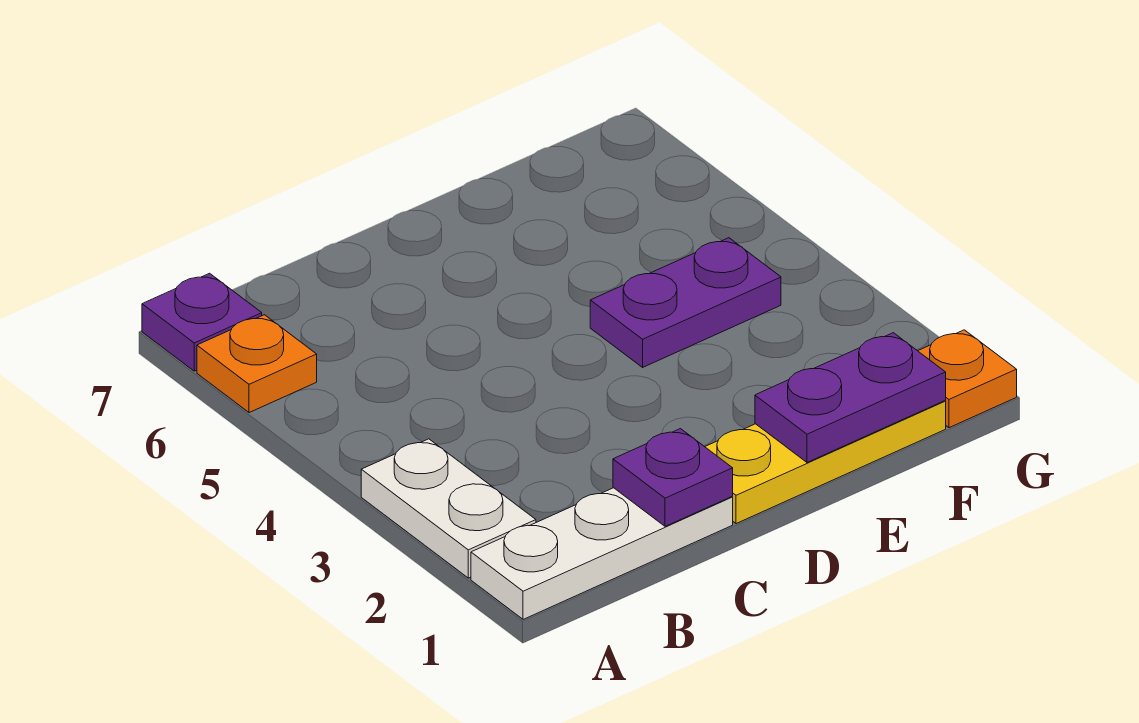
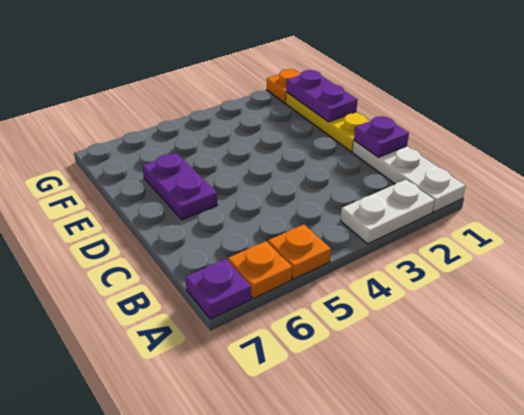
none -> orange plate A5 level 1
purple plate E4:F4 level 1 -> purple plate D6:E6 level 1

